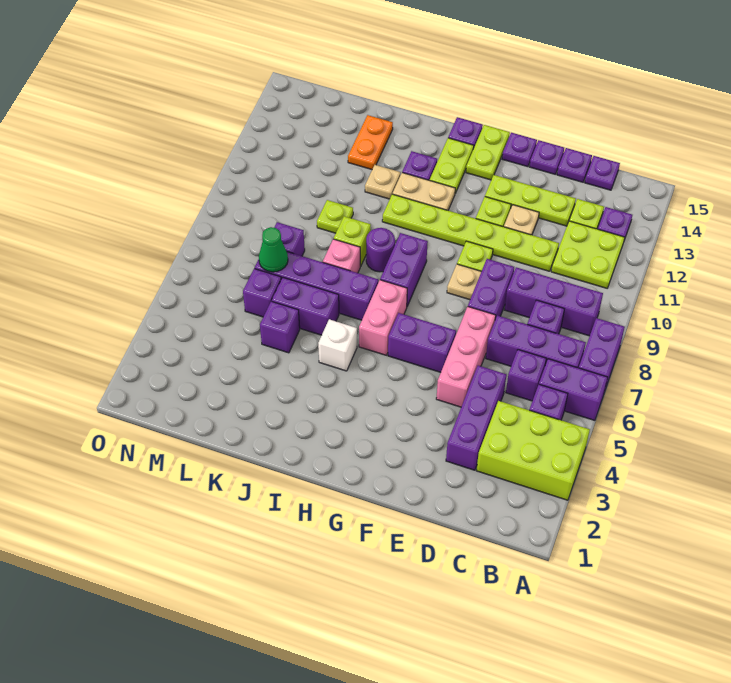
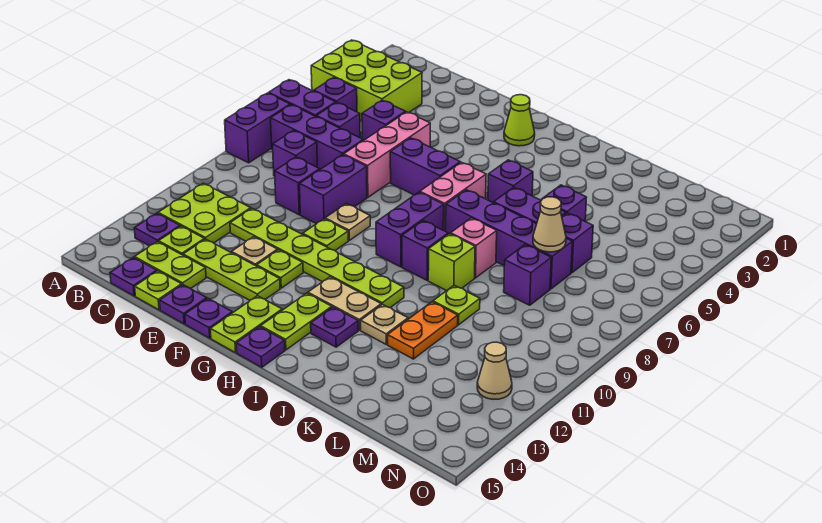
purple brick B9:D9 level 1 -> purple brick D9 level 1
none -> lime plate C14:D14 level 1
purple brick D3:D5 level 1 -> purple brick D5 level 1
purple plate D15 level 1 -> lime plate D15 level 1
none -> lime cone G2 level 1
white brick I5 level 1 -> purple brick I5 level 1
purple round brick I9 level 1 -> purple brick I9 level 1
orange plate K13:K14 level 1 -> orange plate K11:K12 level 1
green cone L7 level 2 -> tan cone L7 level 2
none -> tan cone N12 level 1

